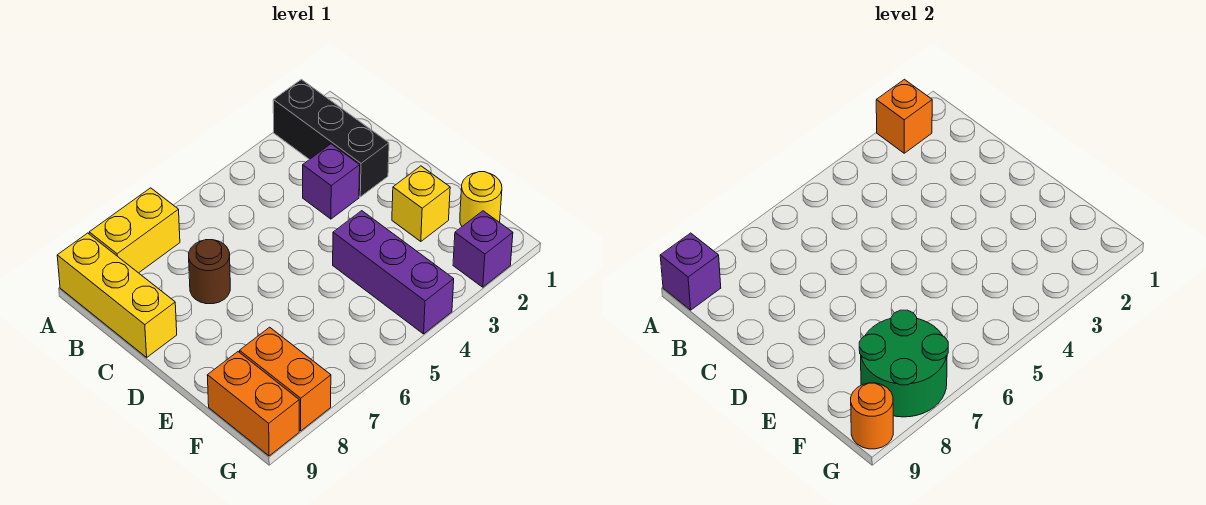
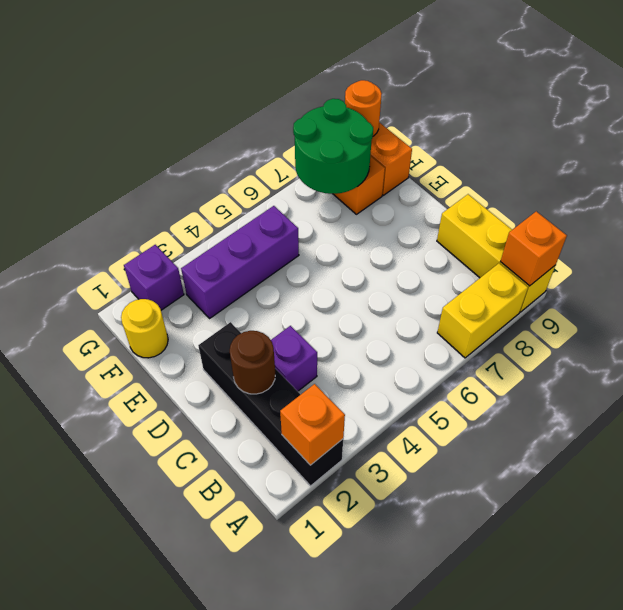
black brick A2:C2 level 1 -> black brick A2:D2 level 1
purple brick A9 level 2 -> orange brick A9 level 2
brown round brick C7 level 1 -> brown round brick C2 level 2
yellow brick E2 level 1 -> none
purple brick E4:G4 level 1 -> purple brick F3:F5 level 1

